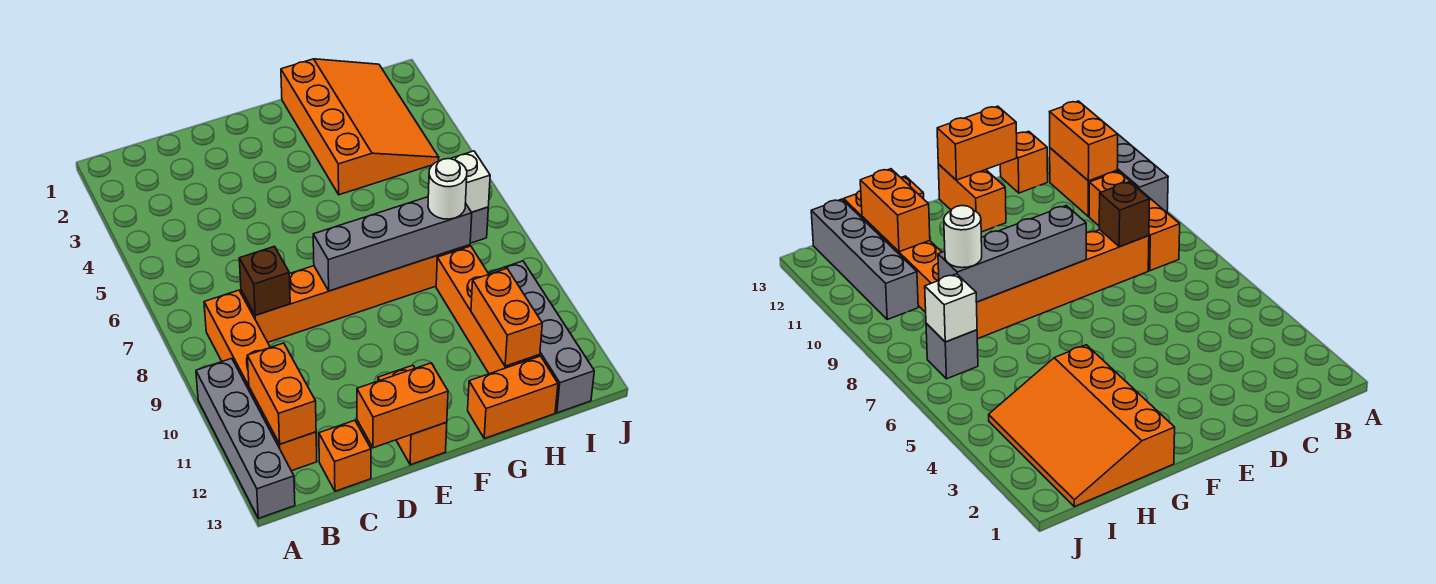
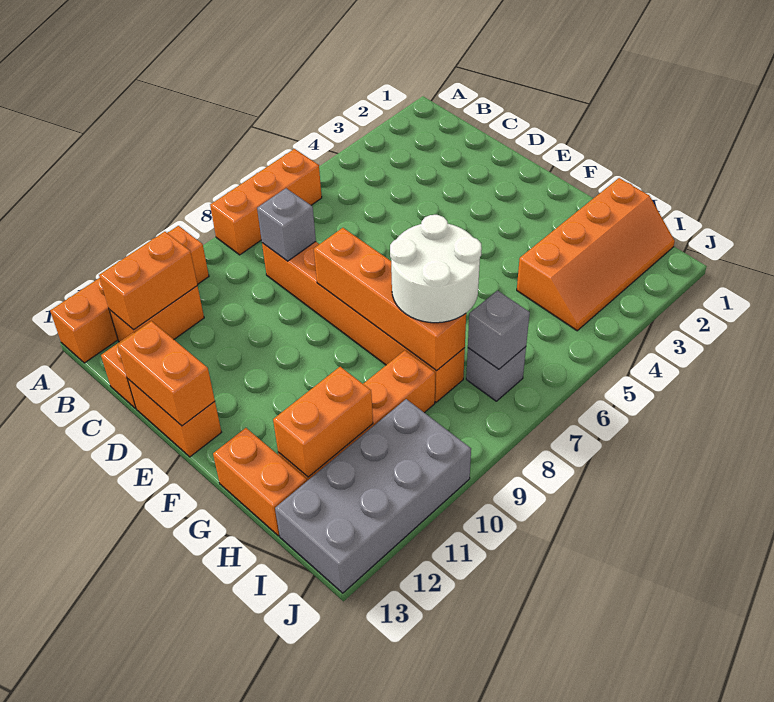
grey brick A10:A13 level 1 -> orange brick A10:A13 level 1
orange brick B8:B10 level 1 -> orange brick A6:A8 level 1
brown brick C8 level 2 -> grey brick C8 level 2
grey brick E8:H8 level 2 -> orange brick E8:H8 level 2
orange brick E12:E13 level 1 -> orange brick D13:E13 level 1
orange slope G1:I4 level 1 top G -> orange slope H1:I4 level 1 top H
white round brick H8 level 3 -> white round brick G7:H8 level 3
white brick I7 level 2 -> grey brick I7 level 2
grey brick I10:I13 level 1 -> grey brick I10:J13 level 1

